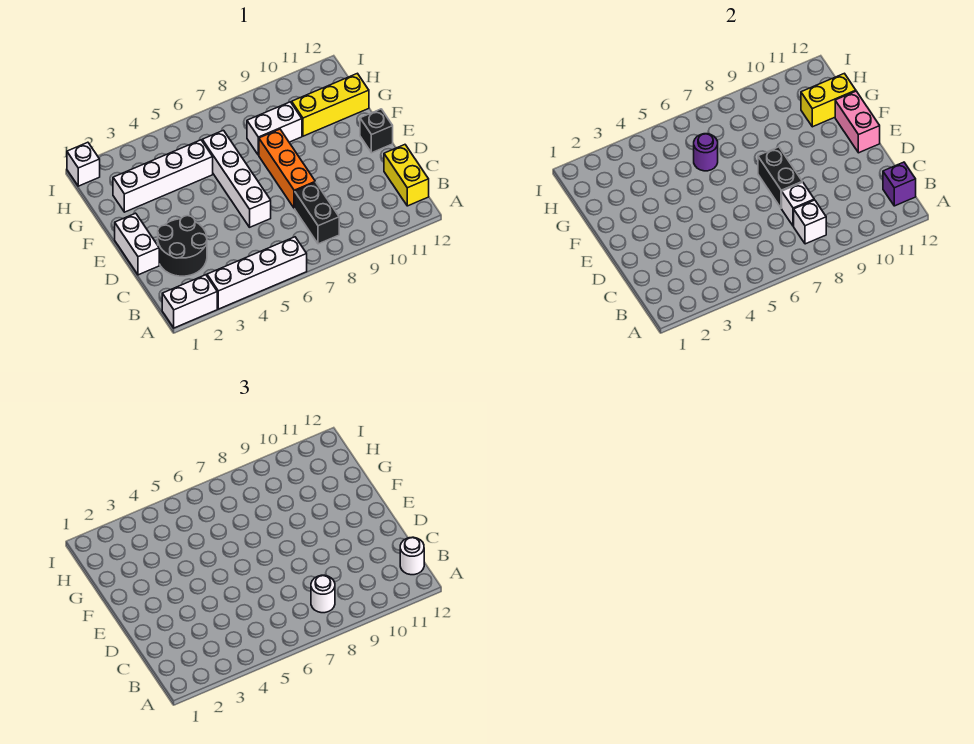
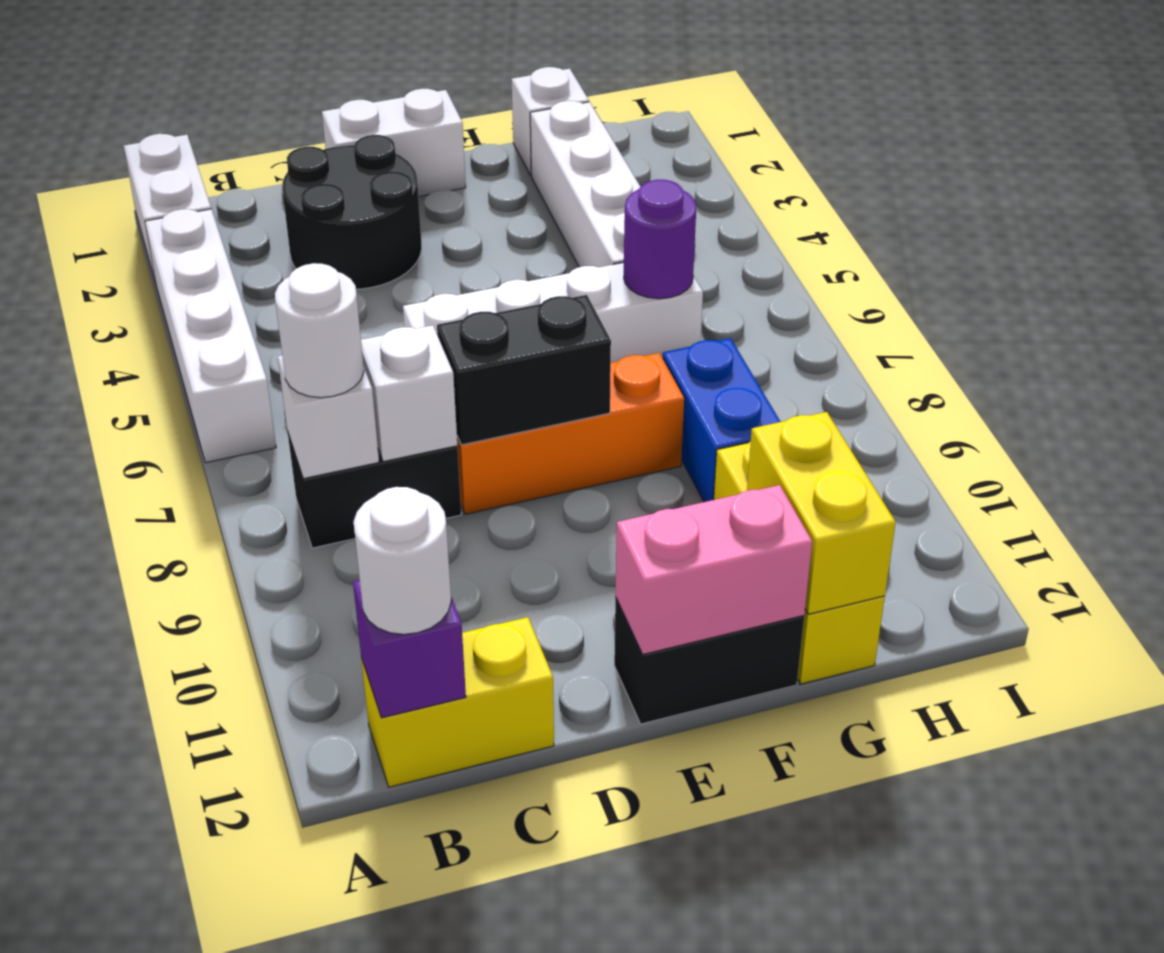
black brick E12 level 1 -> black brick E12:F12 level 1
white brick G8:G9 level 1 -> blue brick G8:G9 level 1
white brick I1 level 1 -> white brick G1 level 1

